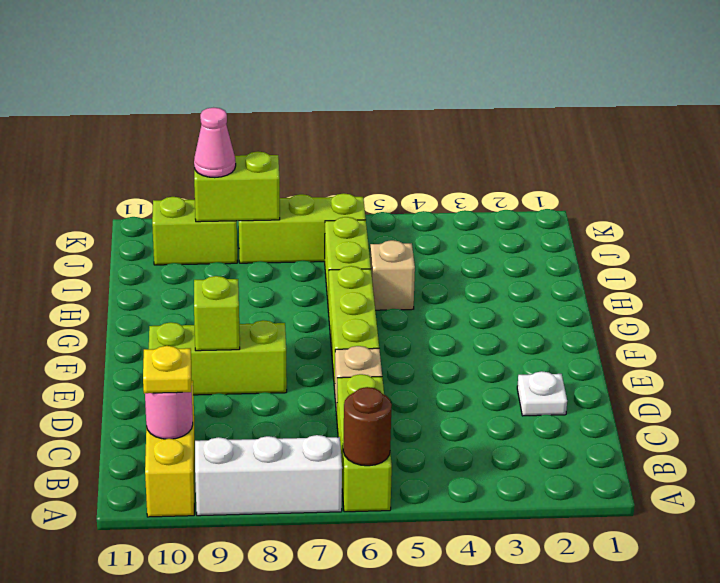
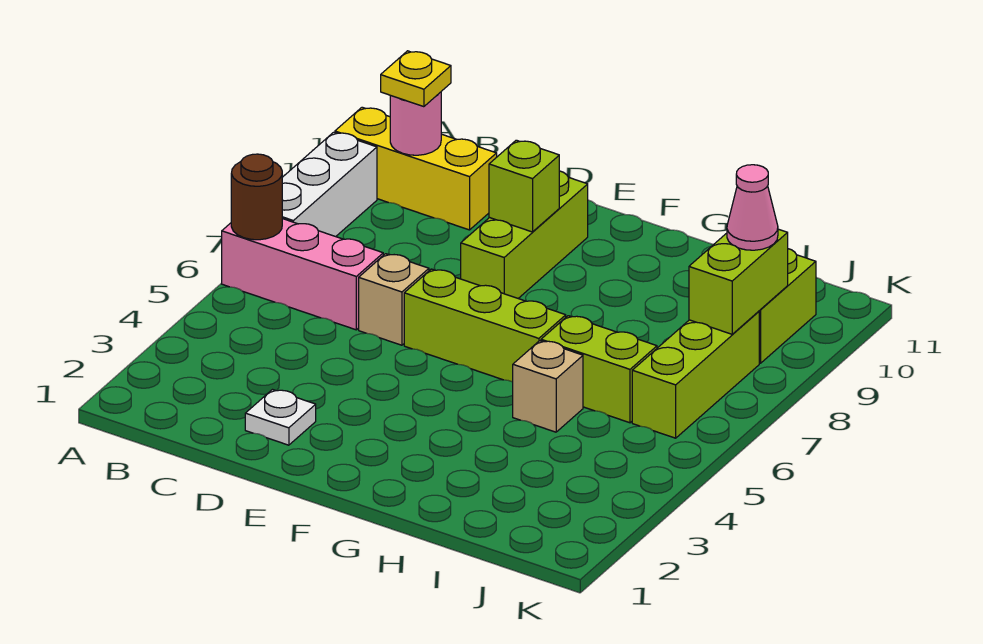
lime brick A6:C6 level 1 -> pink brick A6:C6 level 1

